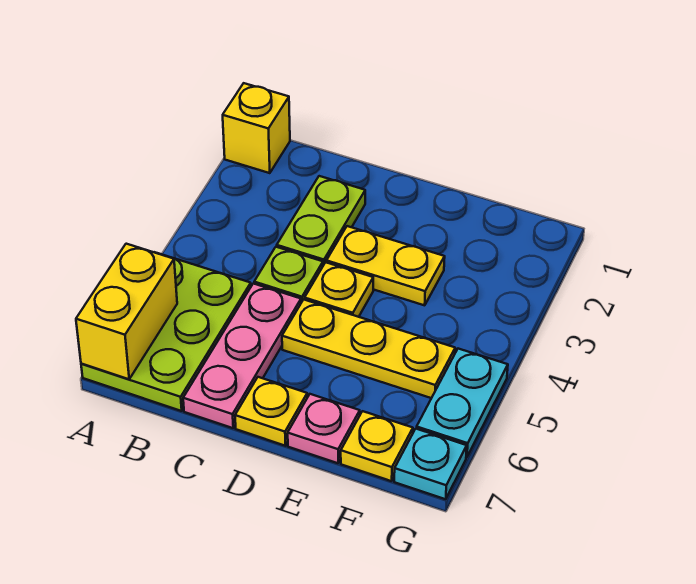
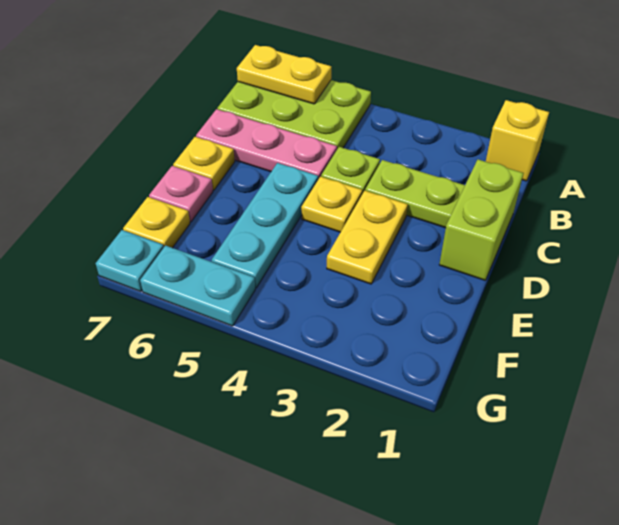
yellow brick A6:A7 level 2 -> yellow plate A6:A7 level 2
none -> lime brick C1:D1 level 1
yellow plate D5:F5 level 1 -> cyan plate D5:F5 level 1

